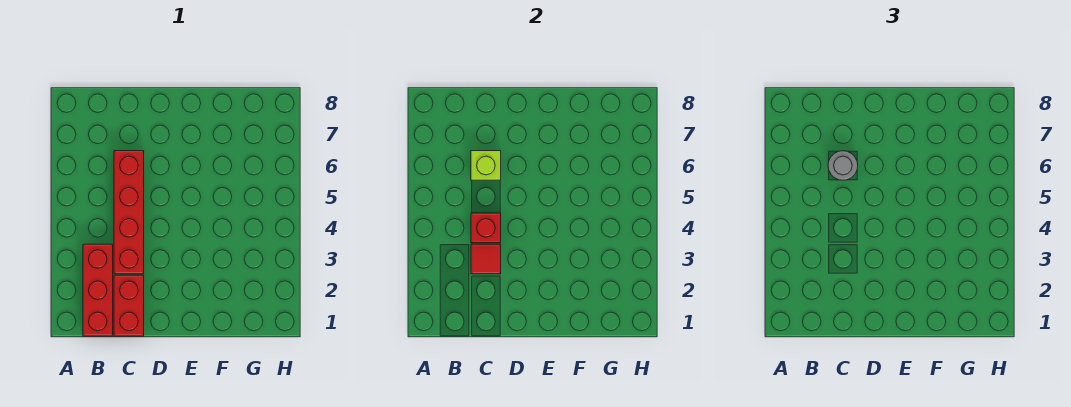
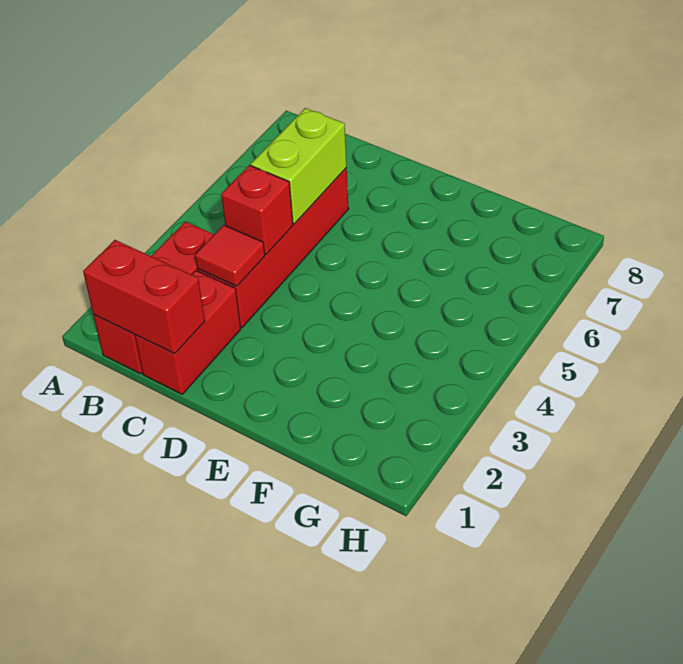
none -> red brick B1:C1 level 2
lime brick C6 level 2 -> lime brick C5:C6 level 2
grey round brick C6 level 3 -> none

